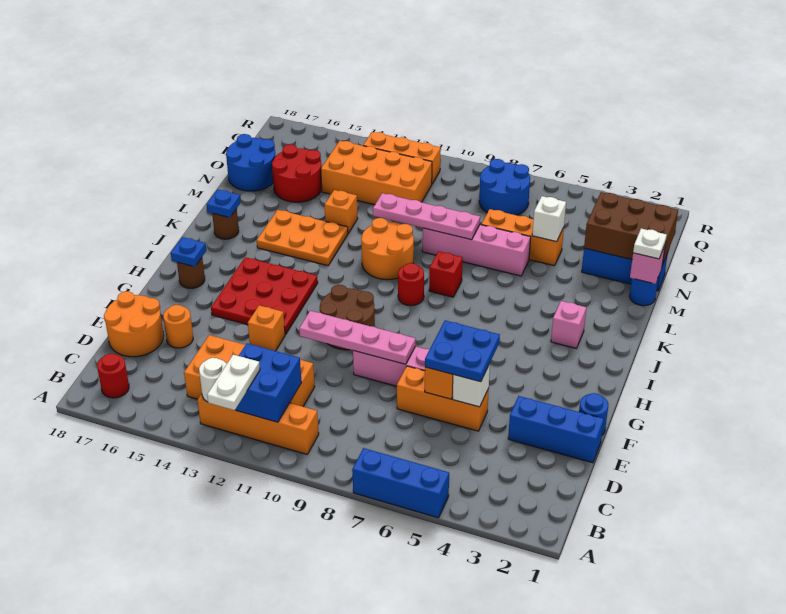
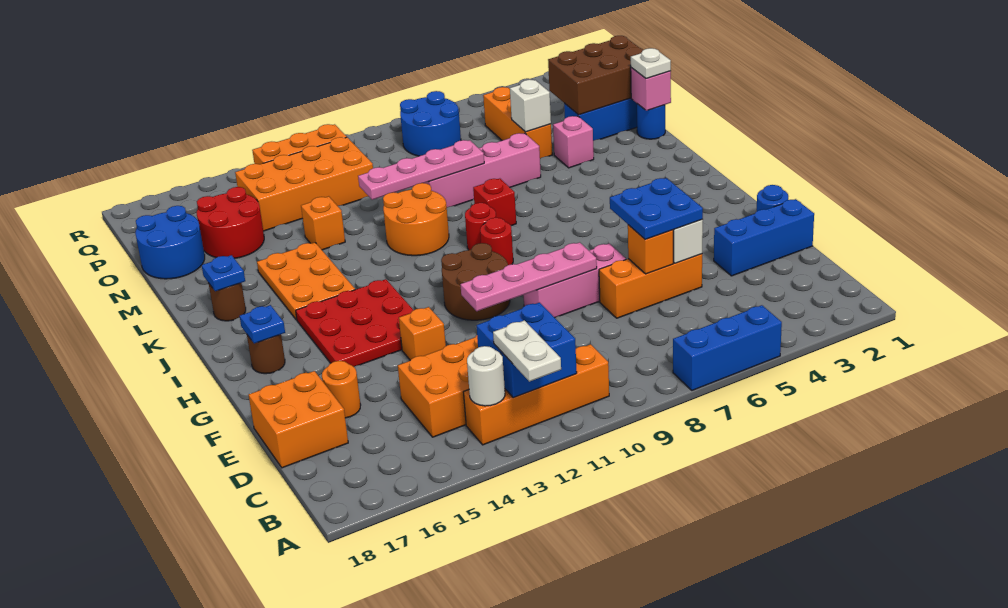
red round brick B17 level 1 -> red round brick I9 level 1
orange round brick D17:E18 level 1 -> orange brick D17:E18 level 1
pink brick J3 level 1 -> pink brick M4 level 1
orange plate K13:L15 level 1 -> orange plate J14:L15 level 1
orange brick N5:N7 level 1 -> orange brick N5:P5 level 1

